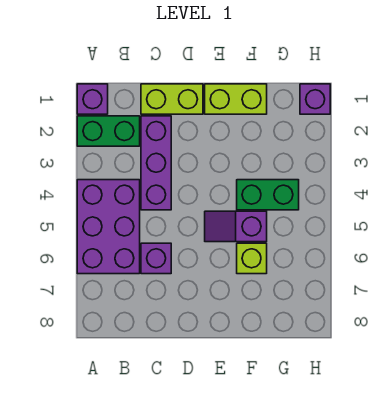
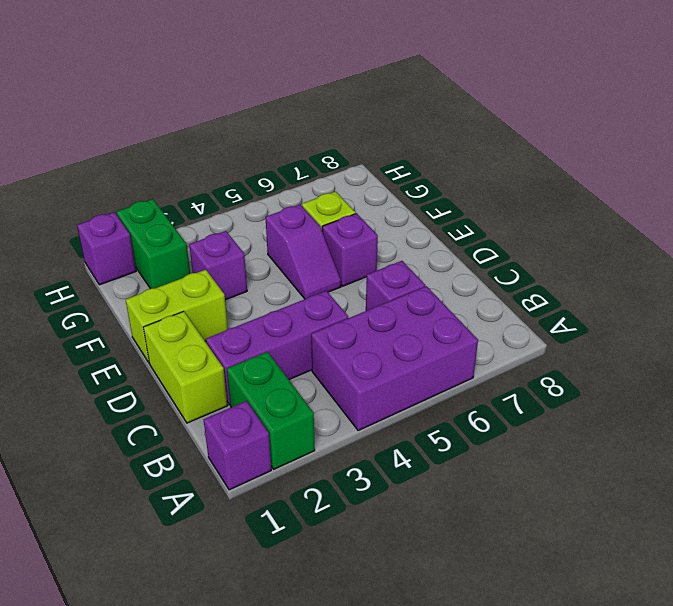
lime brick E1:F1 level 1 -> lime brick E1:E2 level 1
none -> purple brick E6 level 1
none -> purple brick F3 level 1
green brick F4:G4 level 1 -> green brick G2:H2 level 1

